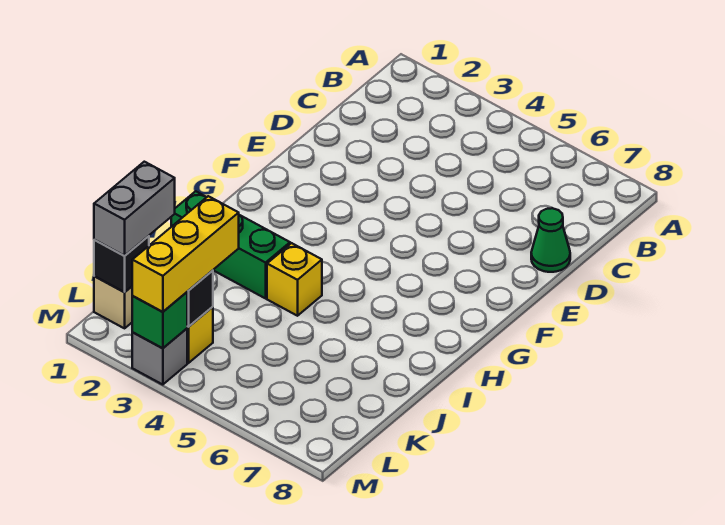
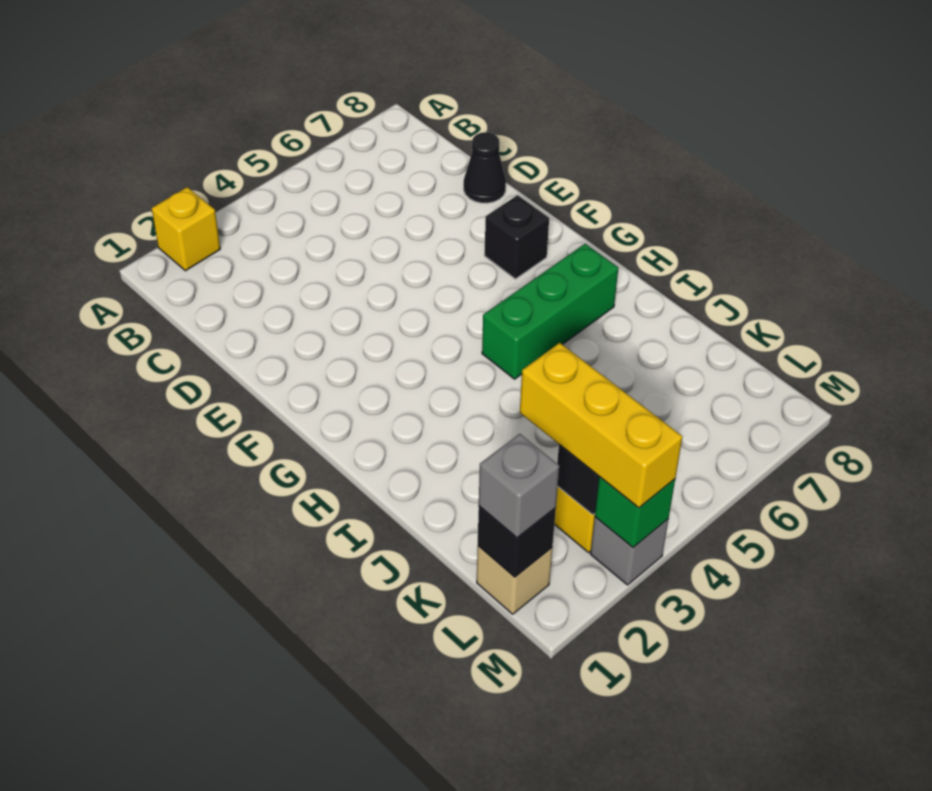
green cone D8 level 1 -> black cone D8 level 1
none -> black brick F7 level 1
green brick I1:I3 level 1 -> green brick H5:H7 level 1
yellow brick I4 level 1 -> yellow brick A2 level 1
grey brick K1:L1 level 3 -> grey brick L1 level 3

